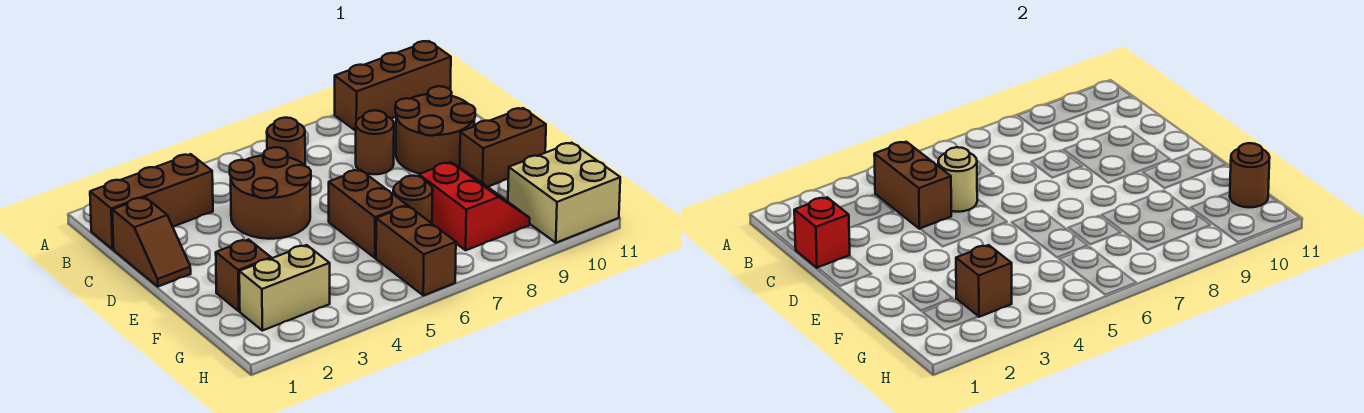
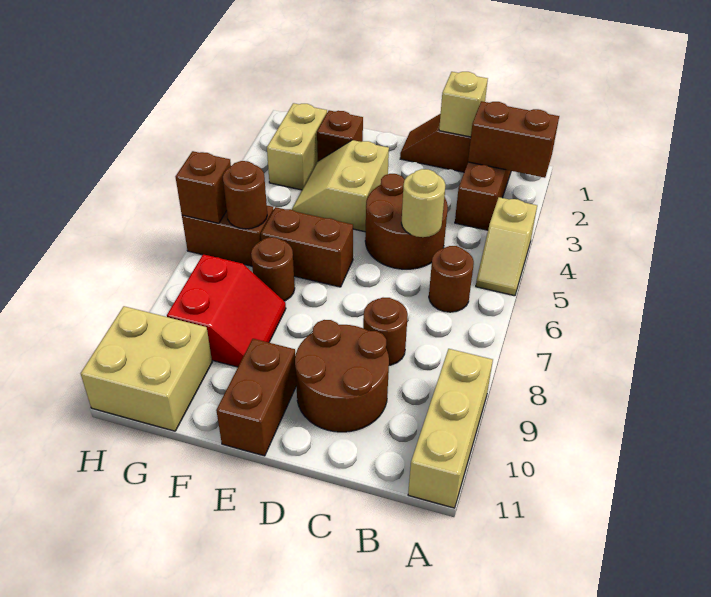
none -> tan slope A4:A5 level 1 top 4
brown brick A9:A11 level 1 -> tan brick A9:A11 level 1
brown brick B4:C4 level 2 -> brown brick A2:B2 level 2
red brick C1 level 2 -> tan brick C1 level 2
none -> tan slope E3:F4 level 1 top E
red slope F8:G9 level 1 top 8 -> red slope F8:G9 level 1 top G
brown brick G3 level 2 -> brown brick H6 level 2
brown round brick G11 level 2 -> brown round brick G6 level 2

